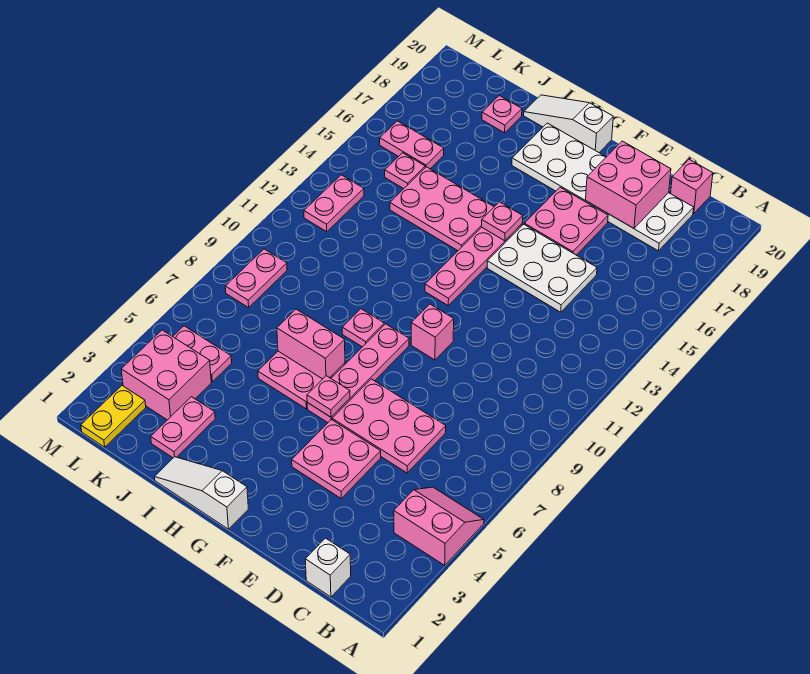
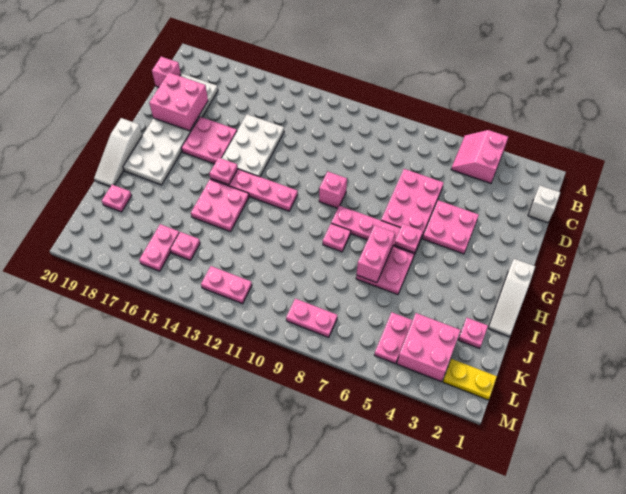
pink plate H14:J15 level 1 -> pink plate H14:I15 level 1
pink plate J2:J3 level 1 -> pink plate J2 level 1

